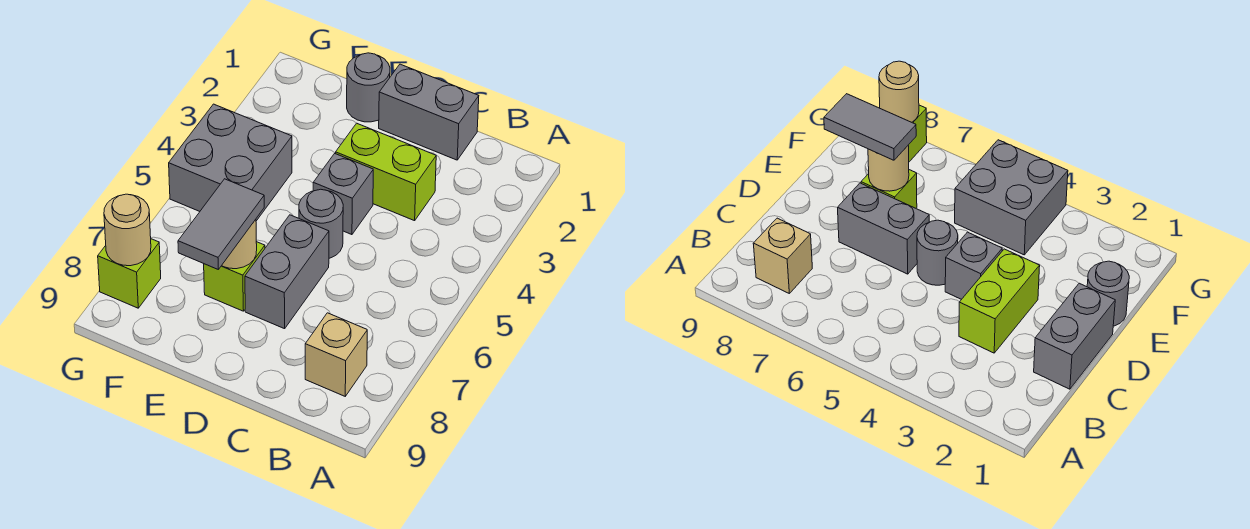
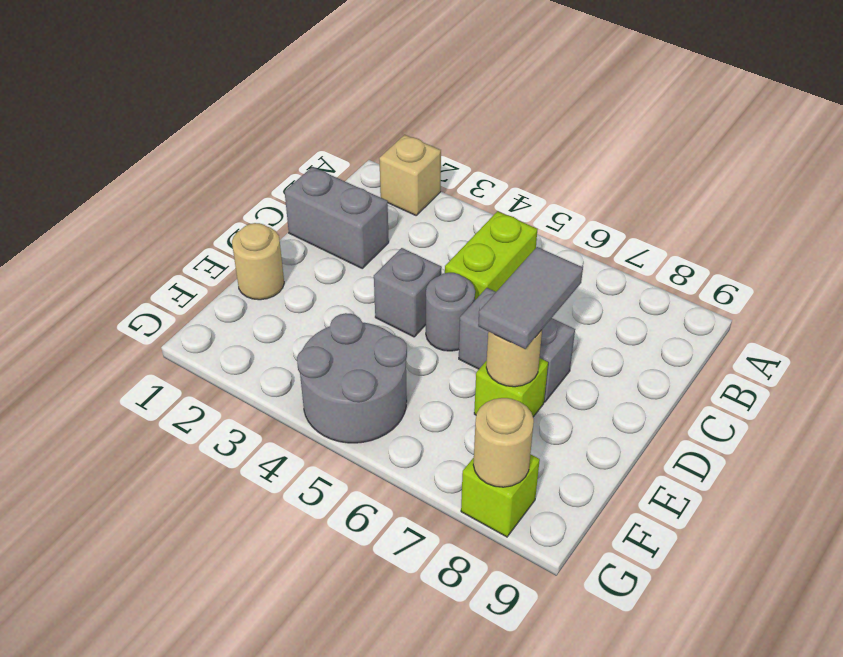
tan brick B8 level 1 -> tan brick A2 level 1
grey brick C1:D1 level 1 -> grey brick C1:C2 level 1
lime brick C3:D3 level 1 -> lime brick B5:C5 level 1
grey round brick E1 level 1 -> tan round brick E1 level 1
grey tile E7:E8 level 3 -> grey tile D7:E7 level 3
grey brick F4:G5 level 1 -> grey round brick F4:G5 level 1

